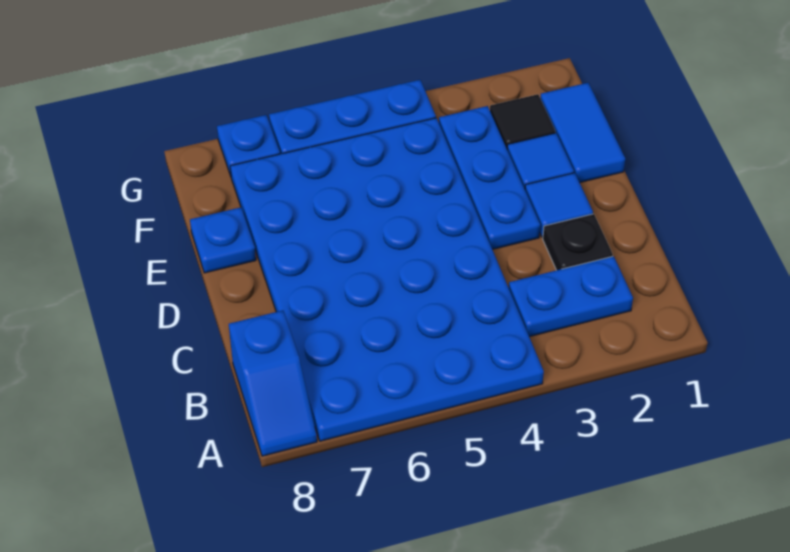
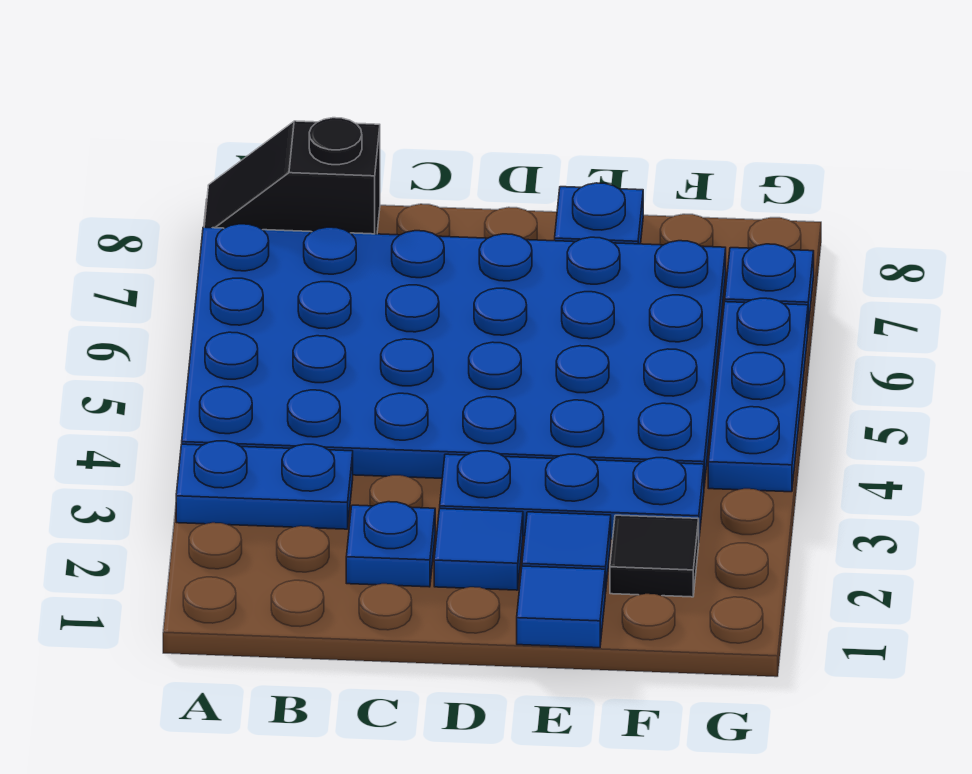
blue slope A8:B8 level 1 top B -> black slope A8:B8 level 1 top B
blue plate B2:B3 level 1 -> blue plate A3:B3 level 1
black plate C2 level 1 -> blue plate C2 level 1
blue tile E1:F1 level 1 -> blue tile E1 level 1

